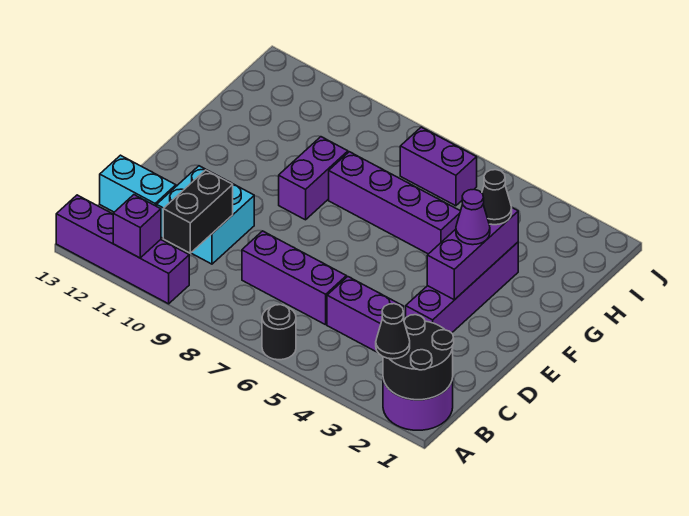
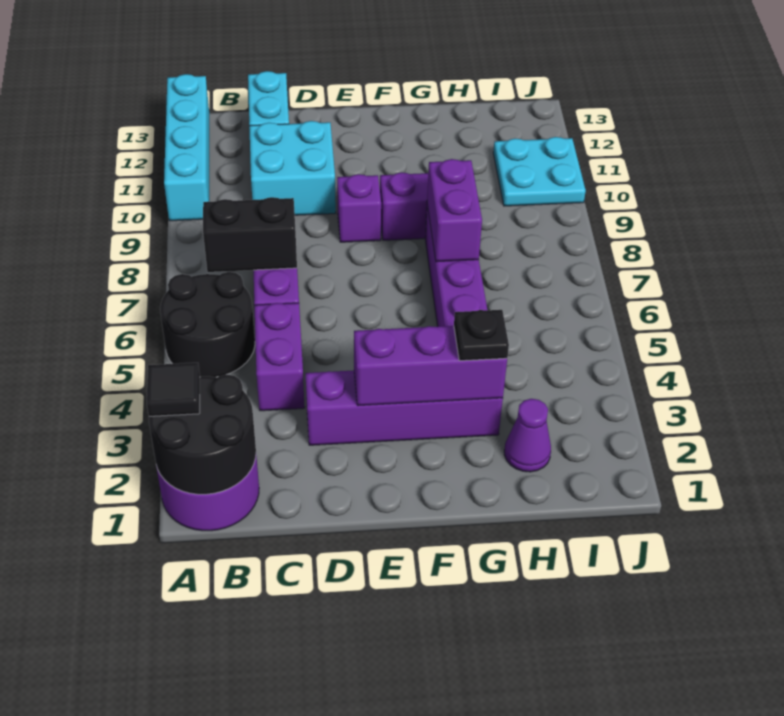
black cone A2 level 3 -> black tile A2 level 3
black round brick A6 level 1 -> black round brick A5:B6 level 1
purple brick A10:A13 level 1 -> cyan brick A10:A13 level 1
purple brick A11 level 2 -> purple brick E9 level 1
black brick B10:C10 level 2 -> black brick B7:C7 level 2
purple cone F3 level 3 -> purple cone H2 level 1
black cone G3 level 3 -> black plate G3 level 3
purple brick I6:I7 level 1 -> purple brick G7:G8 level 2
none -> cyan plate I10:J11 level 1

